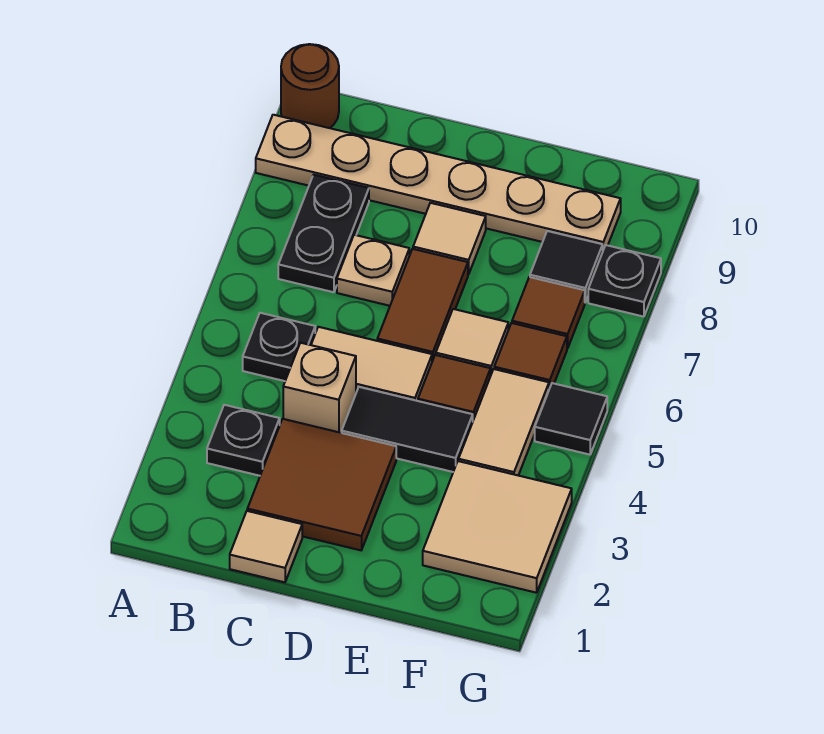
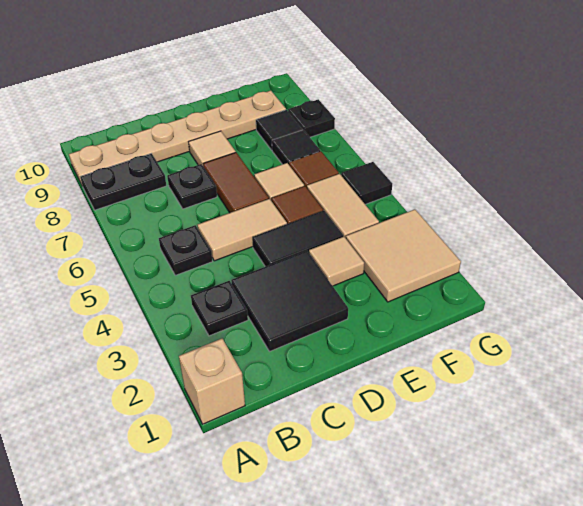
brown round brick A10 level 1 -> none
black plate B7:B8 level 1 -> black plate A8:B8 level 1
tan tile C1 level 1 -> tan tile E3 level 1
brown tile C2:D3 level 1 -> black tile C2:D3 level 1
tan brick C4 level 1 -> tan brick A1 level 1
tan plate C7 level 1 -> black plate C7 level 1
brown tile F7 level 1 -> black tile F7 level 1

